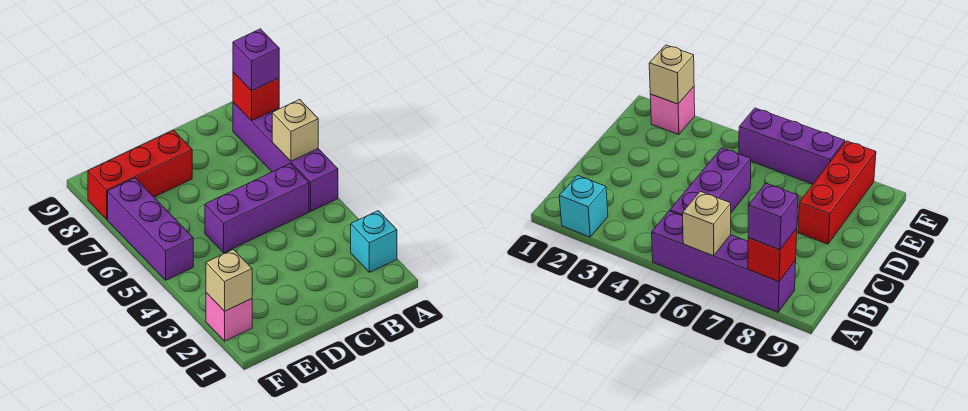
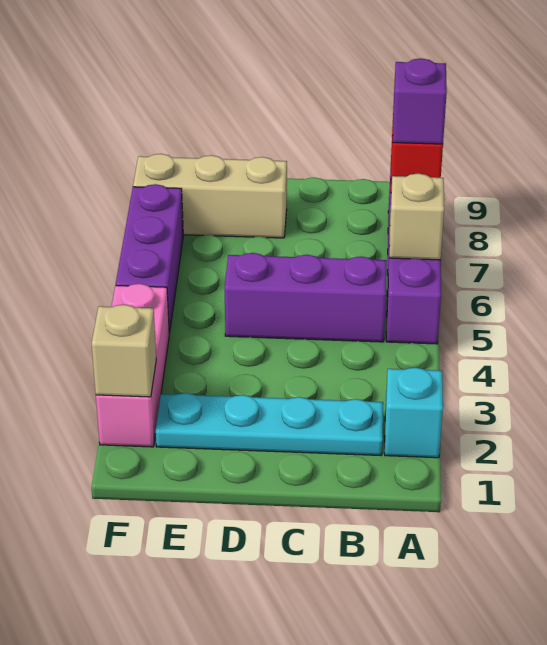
none -> cyan plate B2:E2 level 1
red brick D8:F8 level 1 -> tan brick D8:F8 level 1
pink brick F2 level 1 -> pink brick F2:F4 level 1

